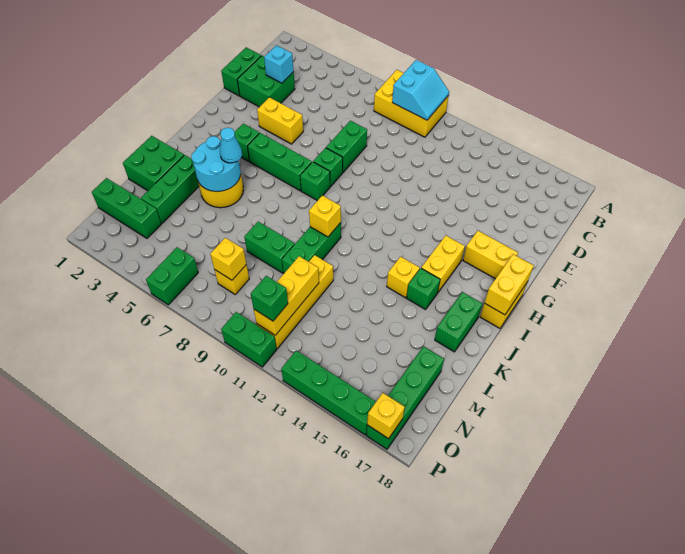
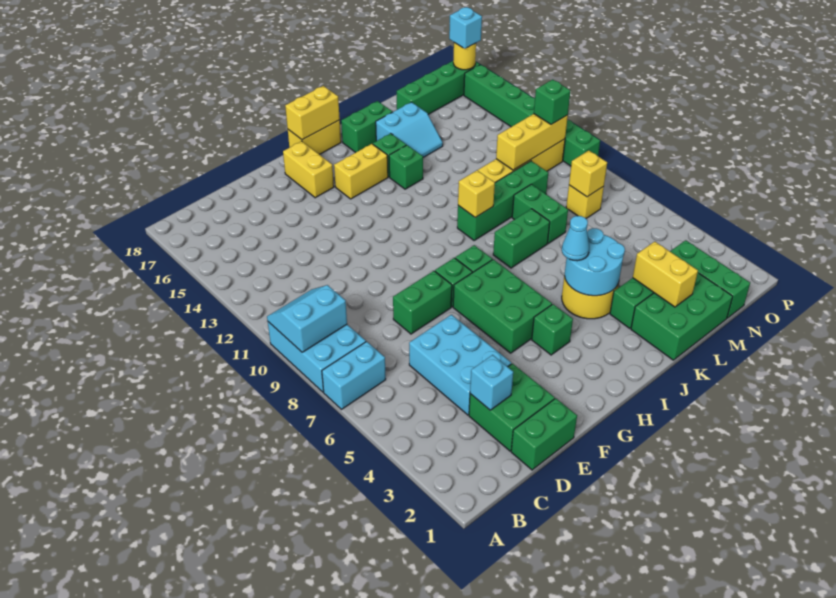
none -> cyan brick A7:B7 level 1
yellow brick A8:B10 level 1 -> cyan brick A8:B10 level 1
none -> cyan brick D4:E6 level 1
yellow brick F4:F5 level 1 -> yellow brick L2:L3 level 2
green brick H5:H7 level 1 -> green brick G5:H7 level 1
green brick J10:L10 level 1 -> green brick J10:M10 level 1
yellow brick J14 level 1 -> green brick J14 level 1
green brick K1:L2 level 1 -> green brick K1:M2 level 1
none -> cyan slope K15:L16 level 1 top 16
green brick O6:P6 level 1 -> green brick J8:K8 level 1
yellow brick P17 level 2 -> yellow round brick P17 level 2
none -> cyan brick P17 level 3

